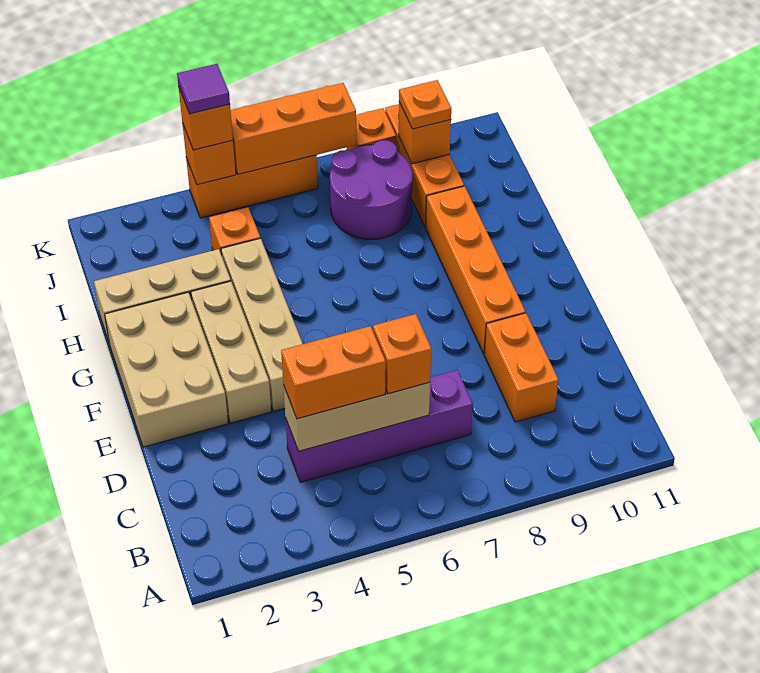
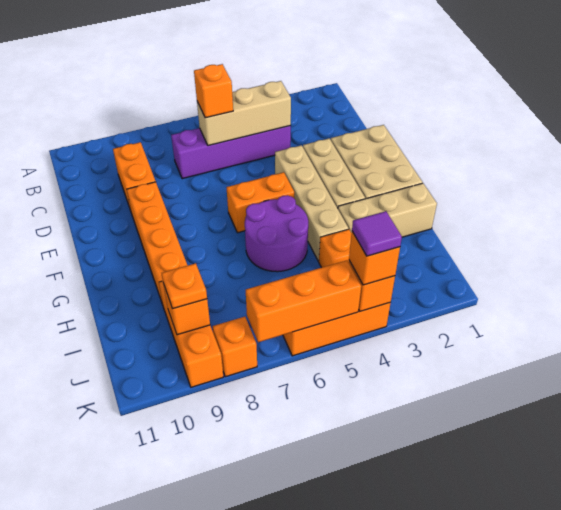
orange brick C4:C5 level 3 -> orange brick F5:F6 level 1
purple round brick I7:J8 level 1 -> purple round brick G5:H6 level 1

